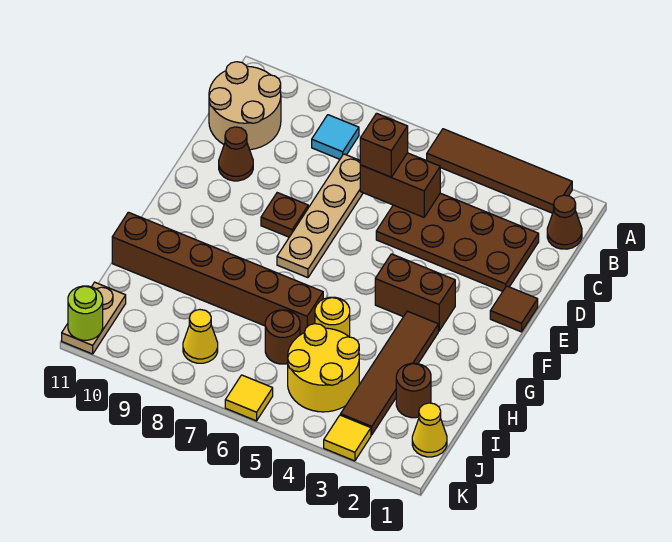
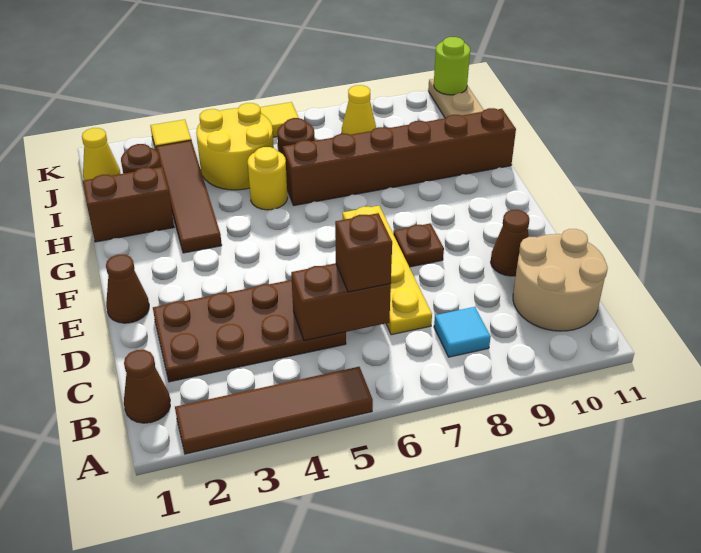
tan plate C7:F7 level 1 -> yellow plate C7:F7 level 1
brown tile E1 level 1 -> brown cone E1 level 1
brown brick F3:F4 level 1 -> brown brick H1:H2 level 1

